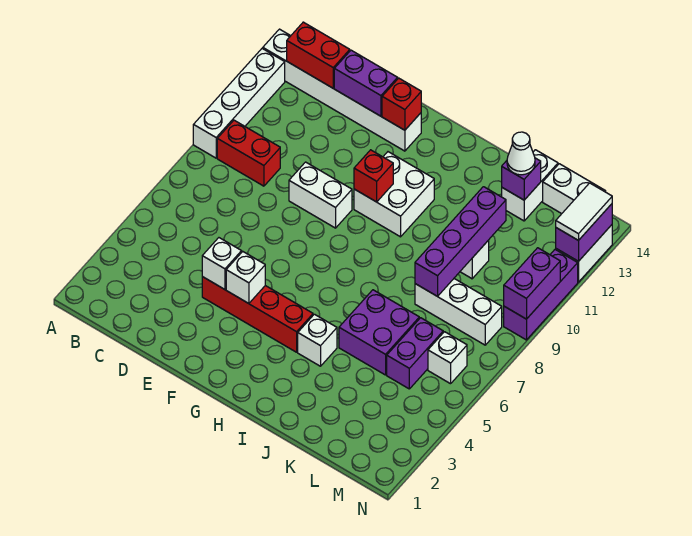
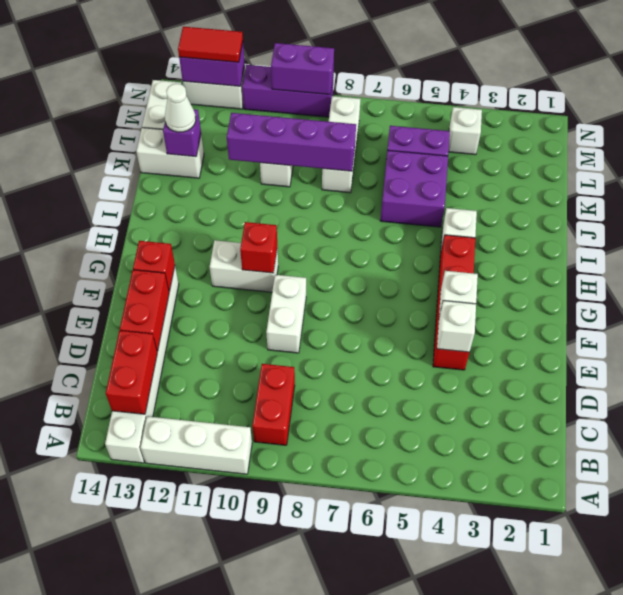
white brick A9:A12 level 1 -> white brick A10:A12 level 1
purple brick D13:E13 level 2 -> red brick D13:E13 level 2
white brick G10:H11 level 1 -> white brick G10:G11 level 1
white brick M6 level 1 -> white brick M4 level 1
white tile N12:N13 level 3 -> red tile N12:N13 level 3

